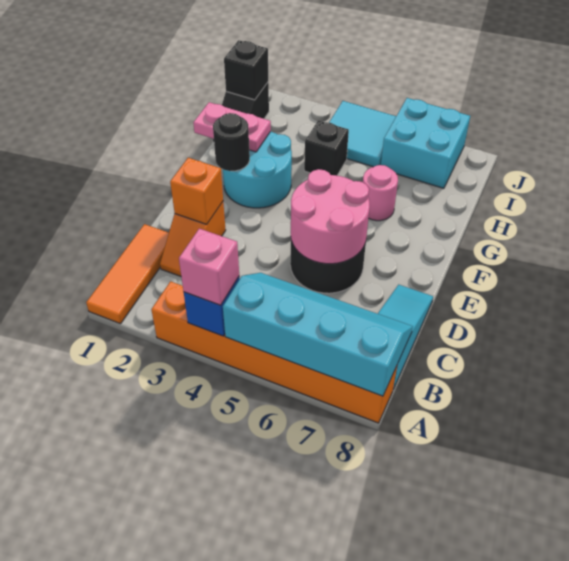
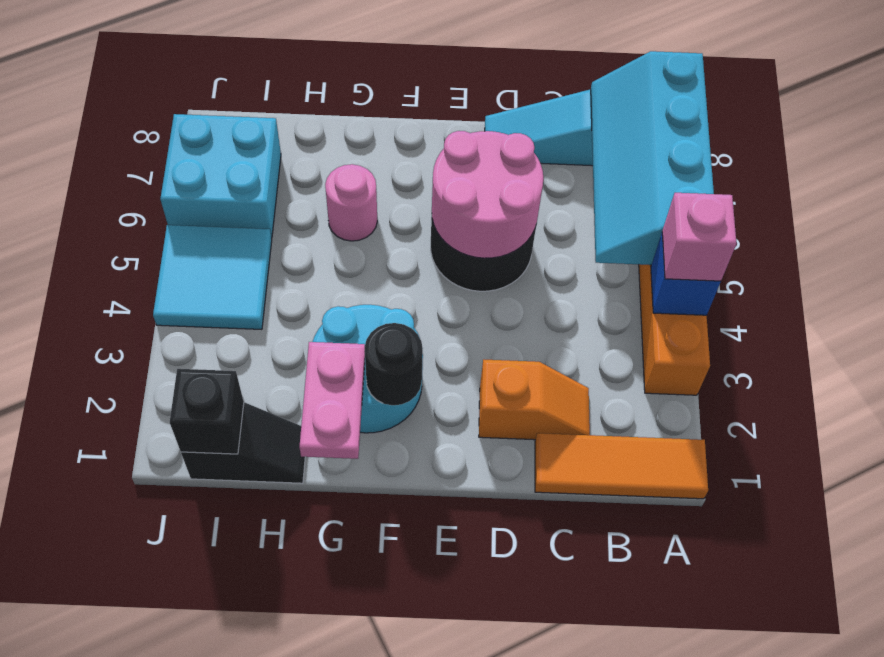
orange brick D2 level 2 -> none
black brick H4 level 1 -> none

